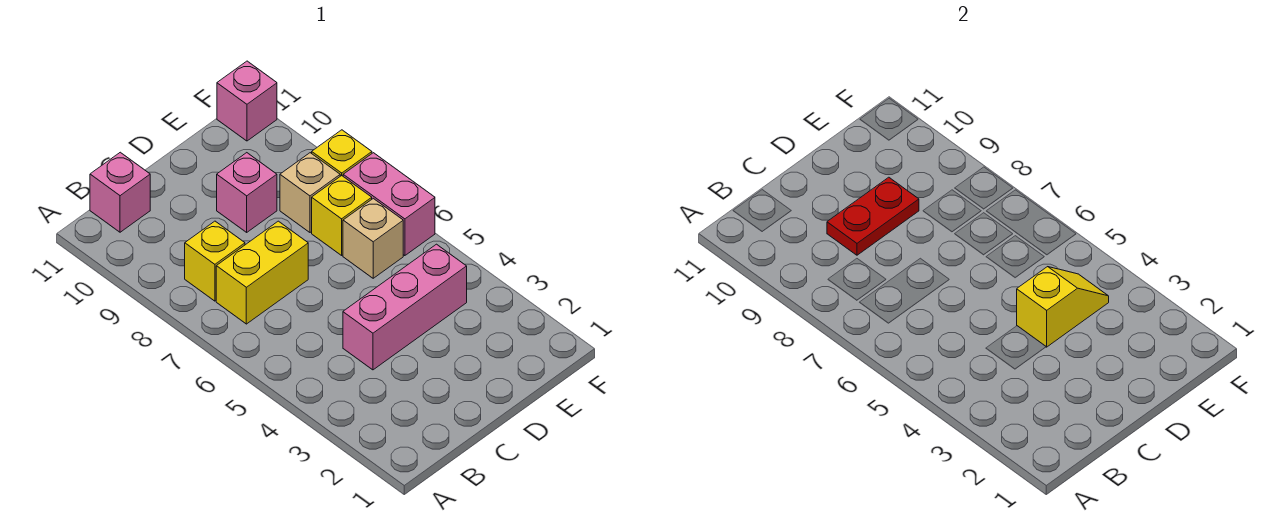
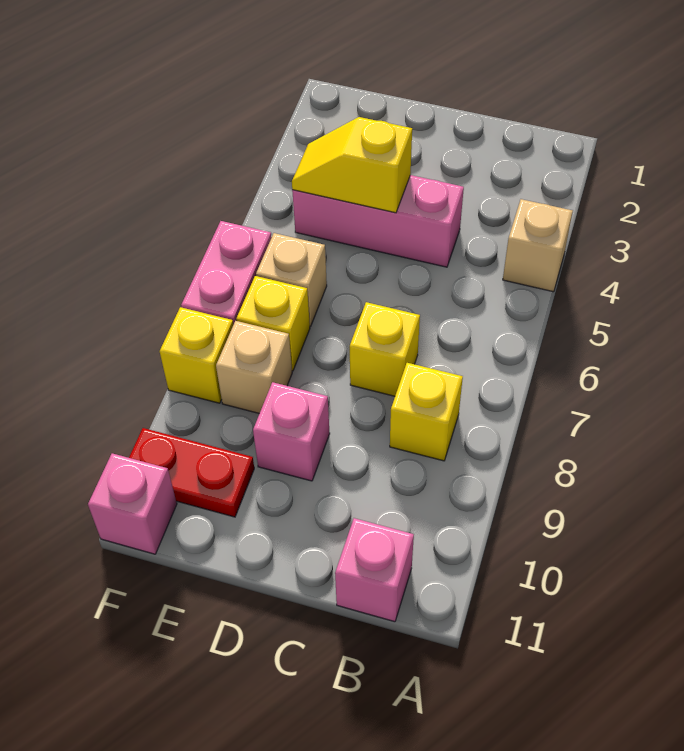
none -> tan brick A4 level 1
yellow brick B7:C7 level 1 -> yellow brick C7 level 1
red plate C9:D9 level 2 -> red plate E10:F10 level 1

